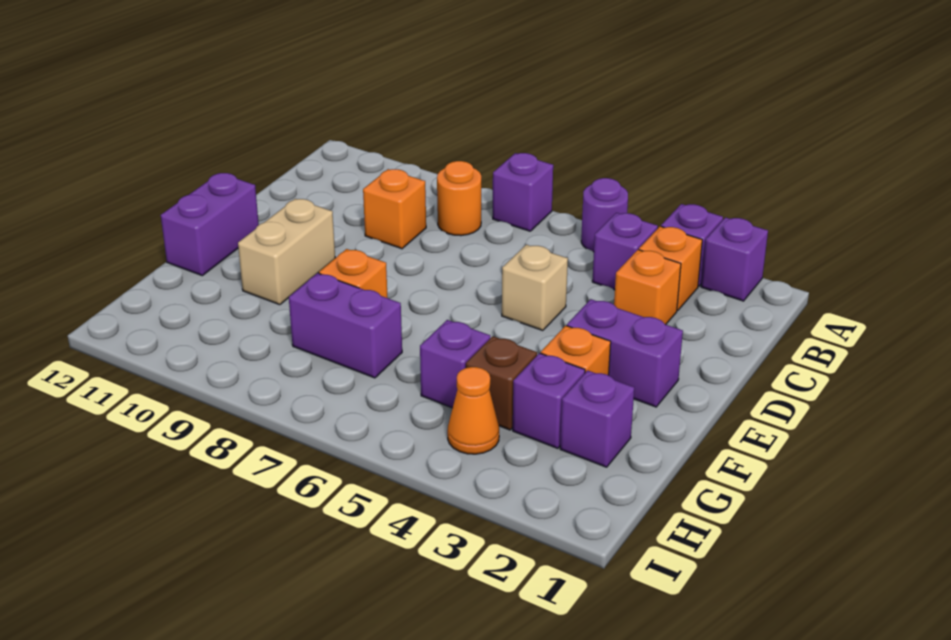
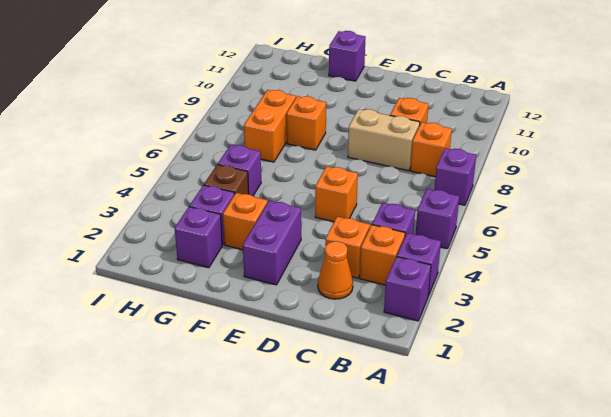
purple round brick A5 level 1 -> purple brick A5 level 1
orange round brick B8 level 1 -> orange brick B8 level 1
tan brick D5 level 1 -> orange brick D5 level 1
tan brick E10:F10 level 1 -> tan brick C8:D8 level 1
purple brick E12:F12 level 1 -> purple brick F12 level 1
purple brick G7:G8 level 1 -> orange brick G7:G8 level 1
orange cone H4 level 1 -> orange cone C2 level 1

